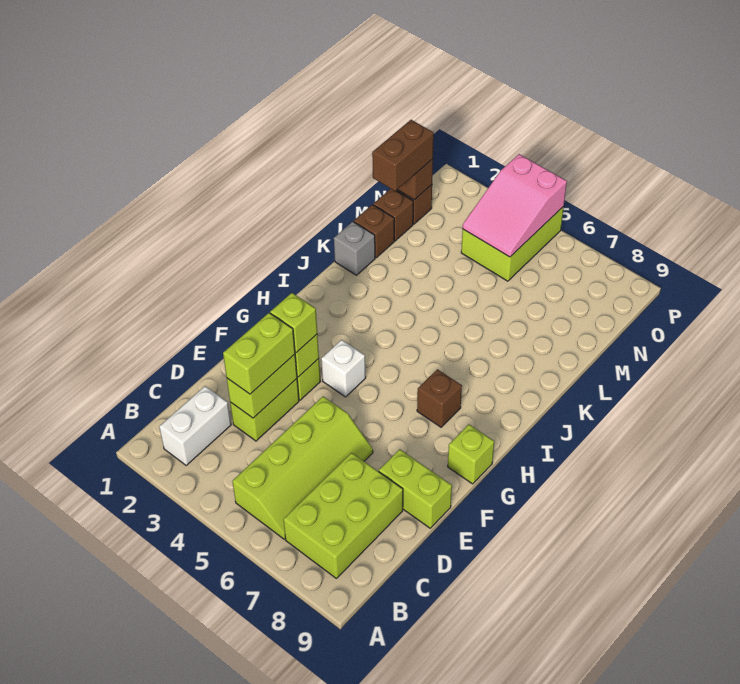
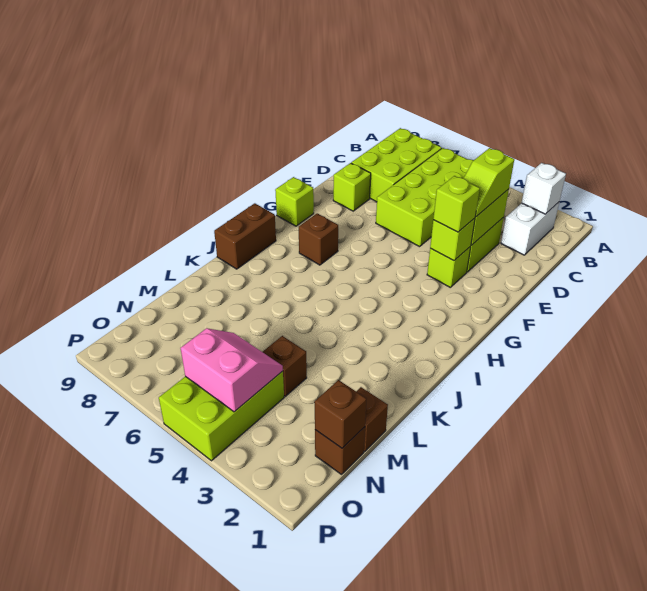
lime slope B5:E6 level 1 top 5 -> lime brick B5:E6 level 1
lime brick D3:E3 level 3 -> lime slope D3:E3 level 3 top D
lime brick E8:E9 level 1 -> lime brick E8 level 1
white brick G4 level 1 -> white brick B2 level 2
grey brick K1 level 1 -> none
brown brick L1 level 1 -> brown brick M4 level 1
brown brick M1:N1 level 3 -> brown brick I9:J9 level 1
pink slope N4:P5 level 2 top P -> pink slope N4:O5 level 2 top O

